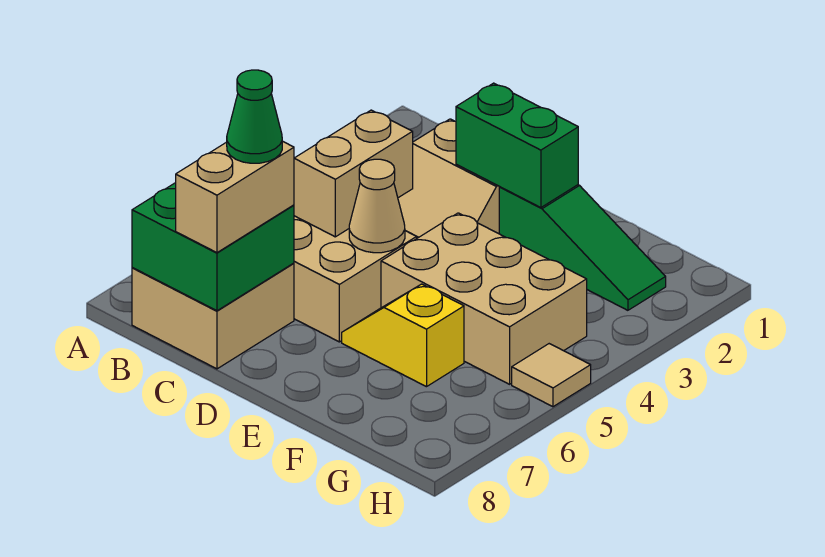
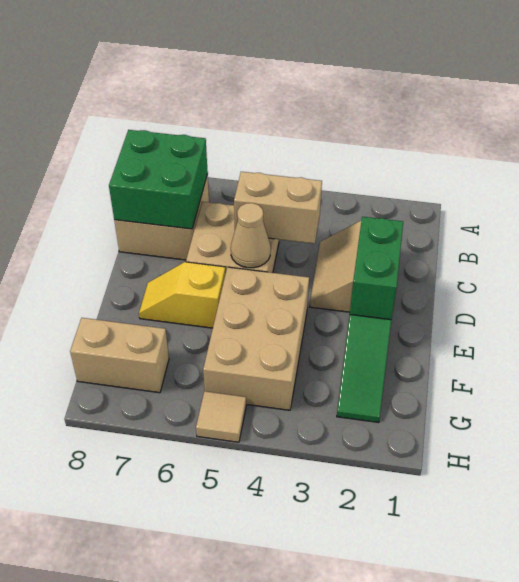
tan brick C7:C8 level 3 -> tan brick G7:G8 level 1
green cone C7 level 4 -> none
yellow slope E6:F6 level 1 top F -> yellow slope E6:E7 level 1 top 6

